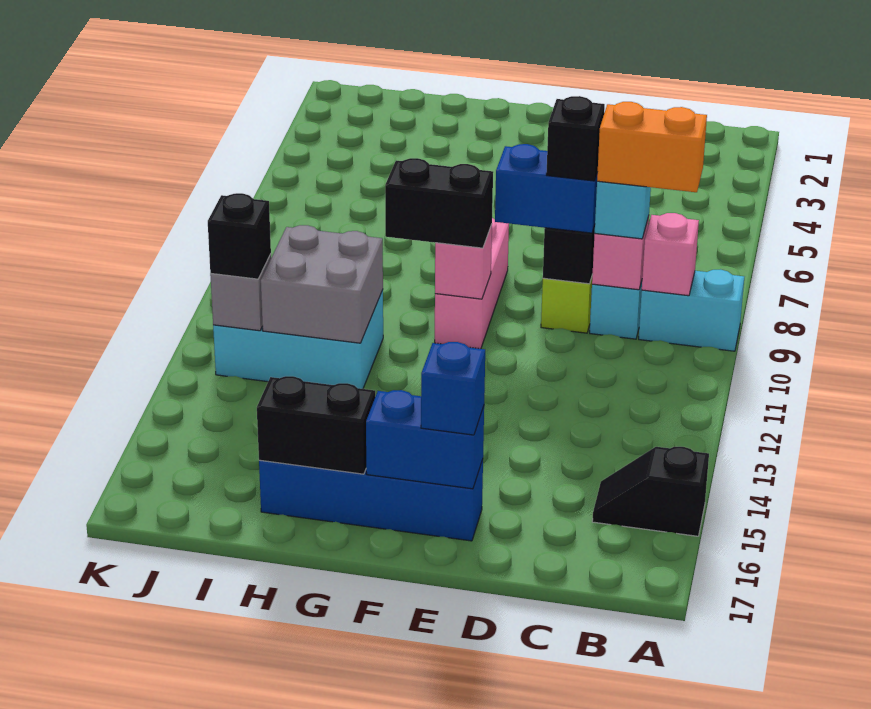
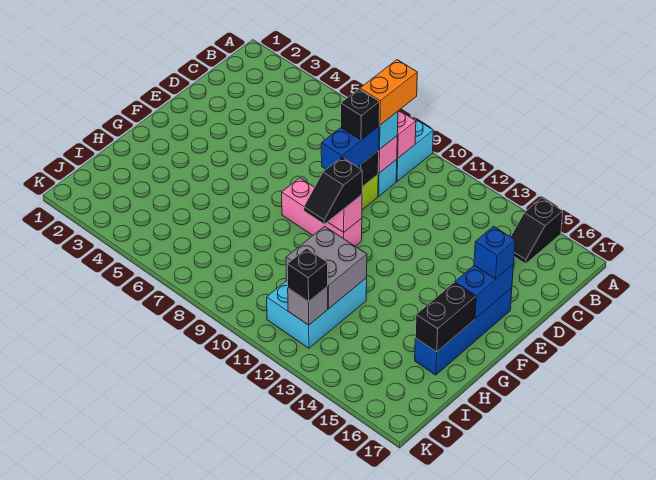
black brick F10:G10 level 3 -> black slope F10:G10 level 3 top F

